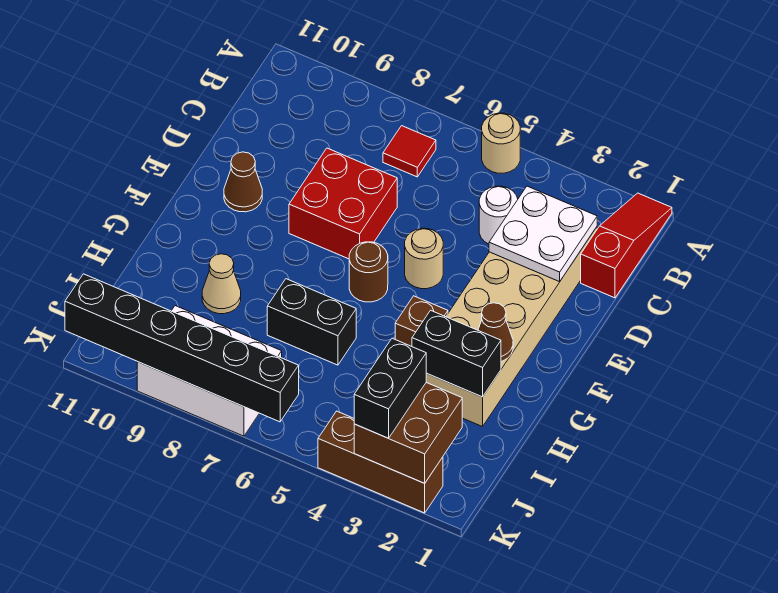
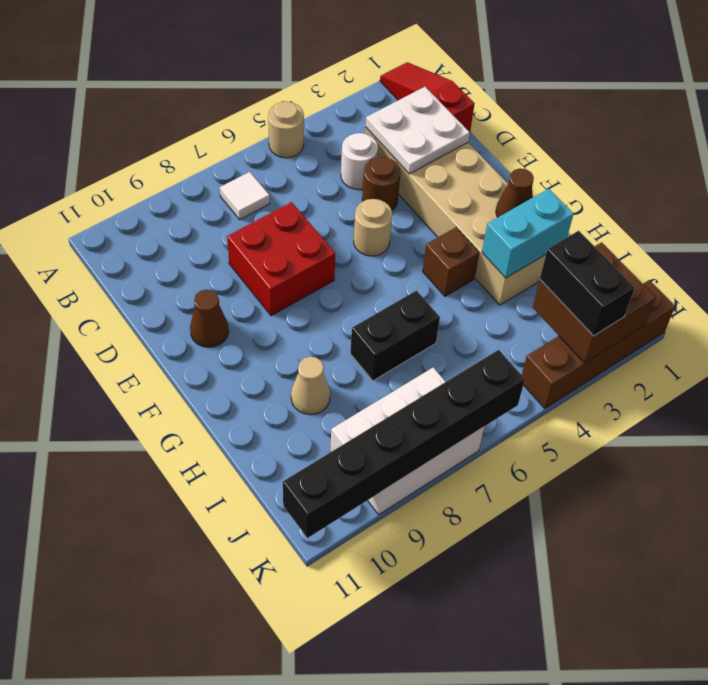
red tile B7 level 1 -> white tile B7 level 1
brown round brick F6 level 1 -> brown round brick D4 level 1
black brick H2:H3 level 2 -> cyan brick H2:H3 level 2
brown brick K2:K4 level 1 -> brown brick K1:K4 level 1

